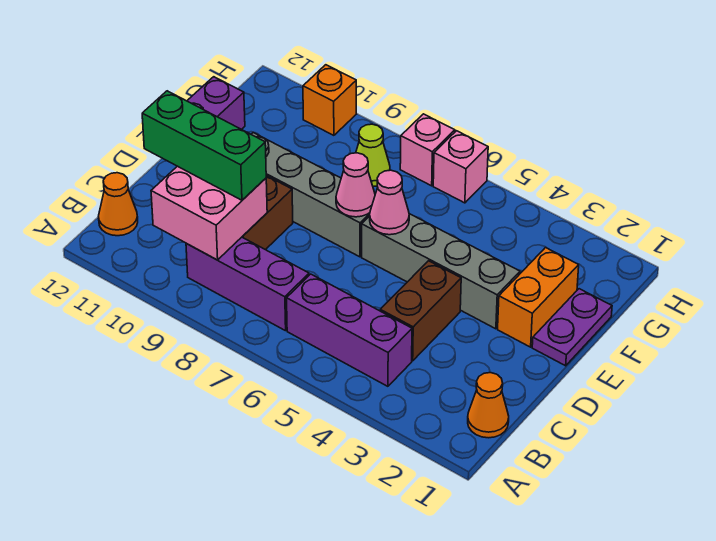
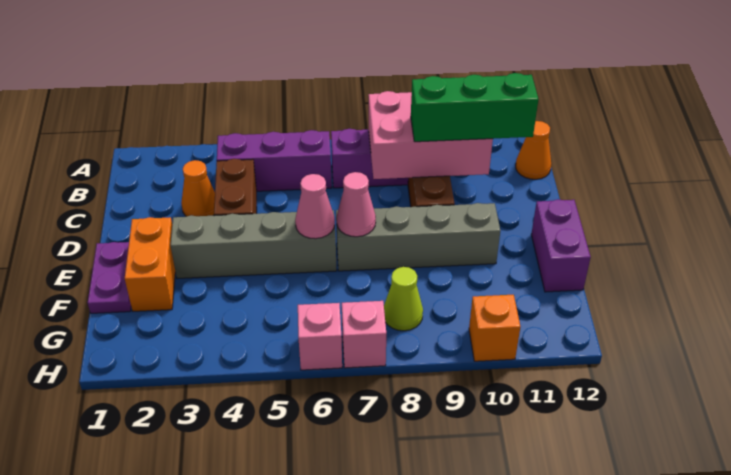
orange cone B1 level 1 -> orange cone C3 level 1
pink brick B9:C10 level 2 -> pink brick B8:C10 level 2

